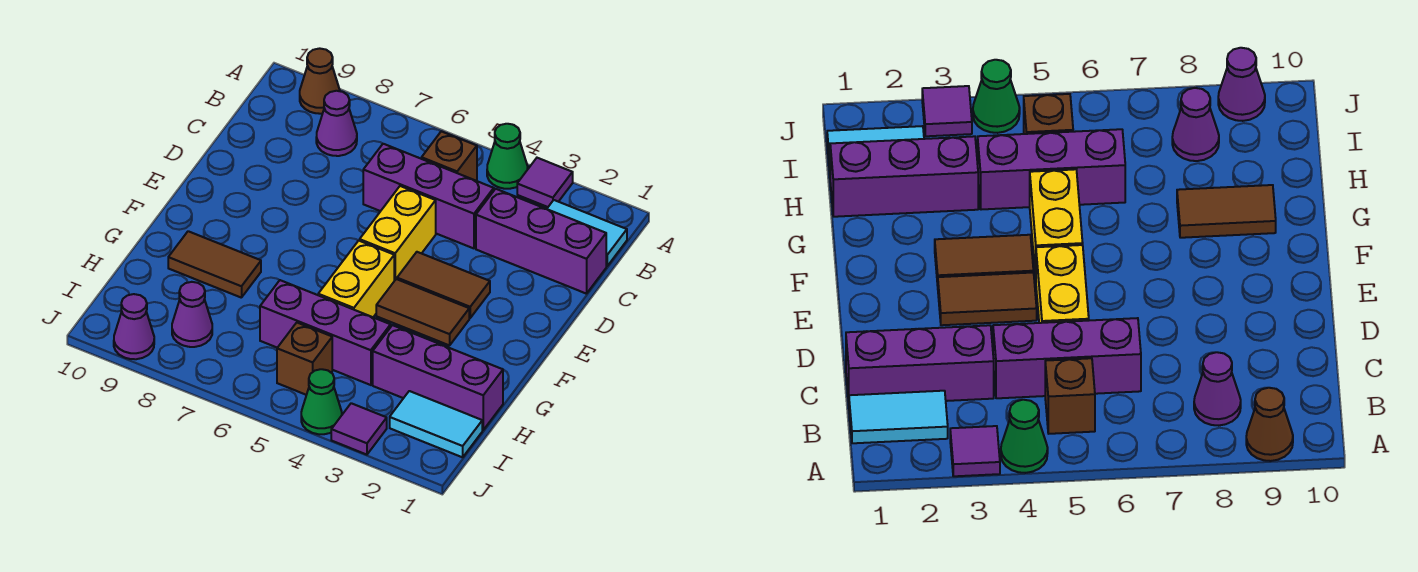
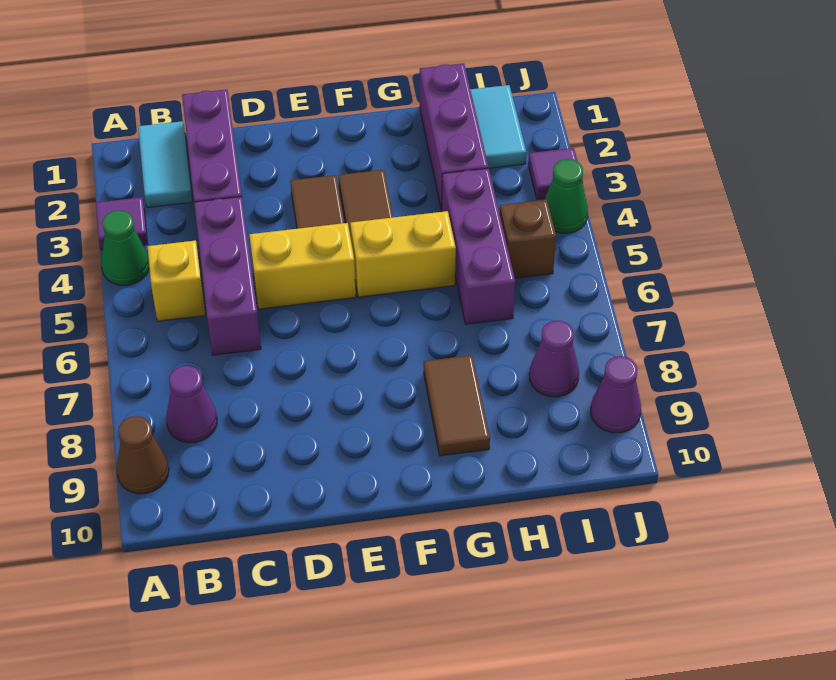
brown brick B5 level 1 -> yellow brick B5 level 1

